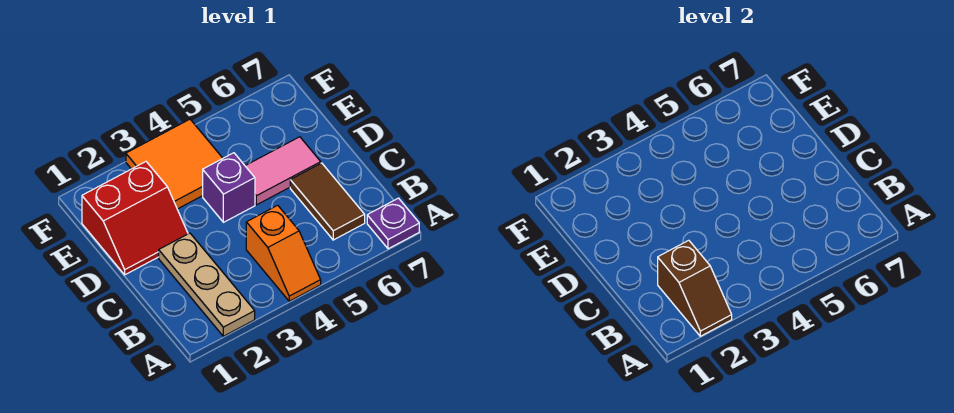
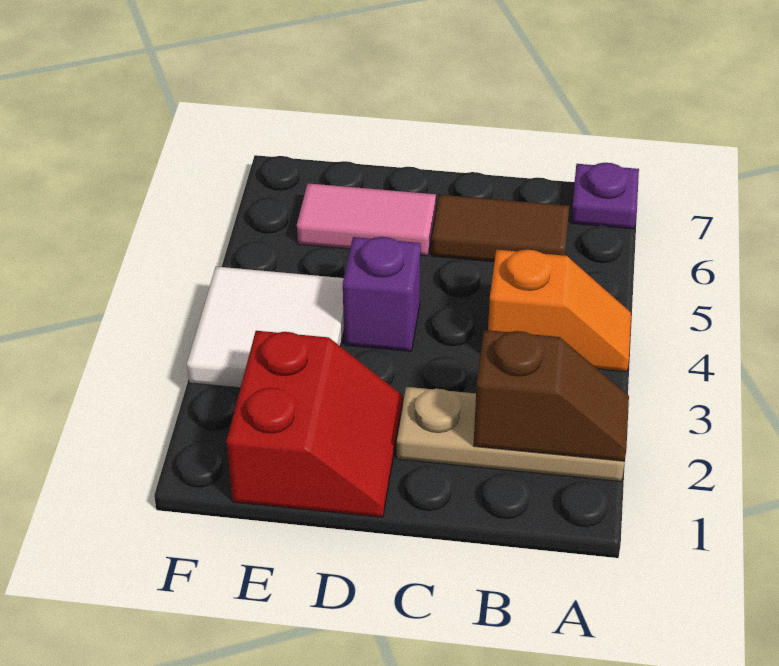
pink tile D5:D6 level 1 -> pink tile D6:E6 level 1
orange tile E3:F4 level 1 -> white tile E3:F4 level 1

